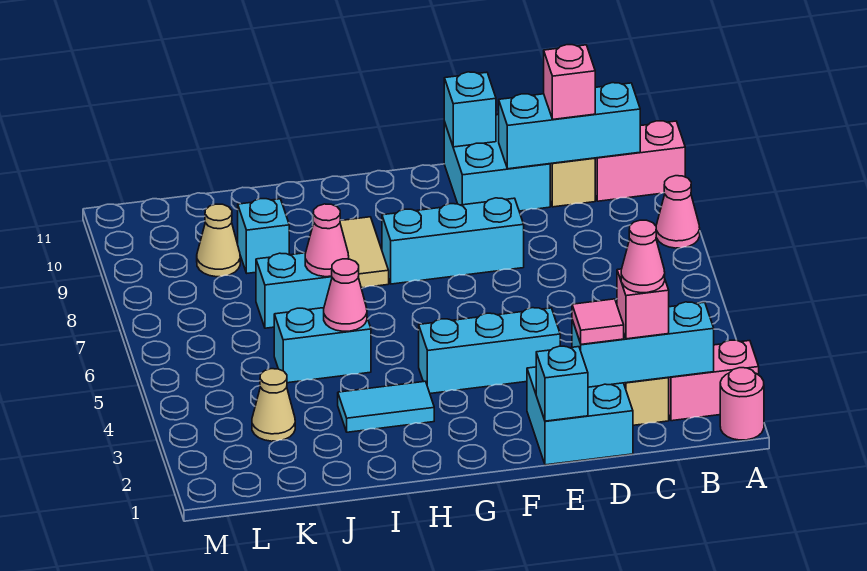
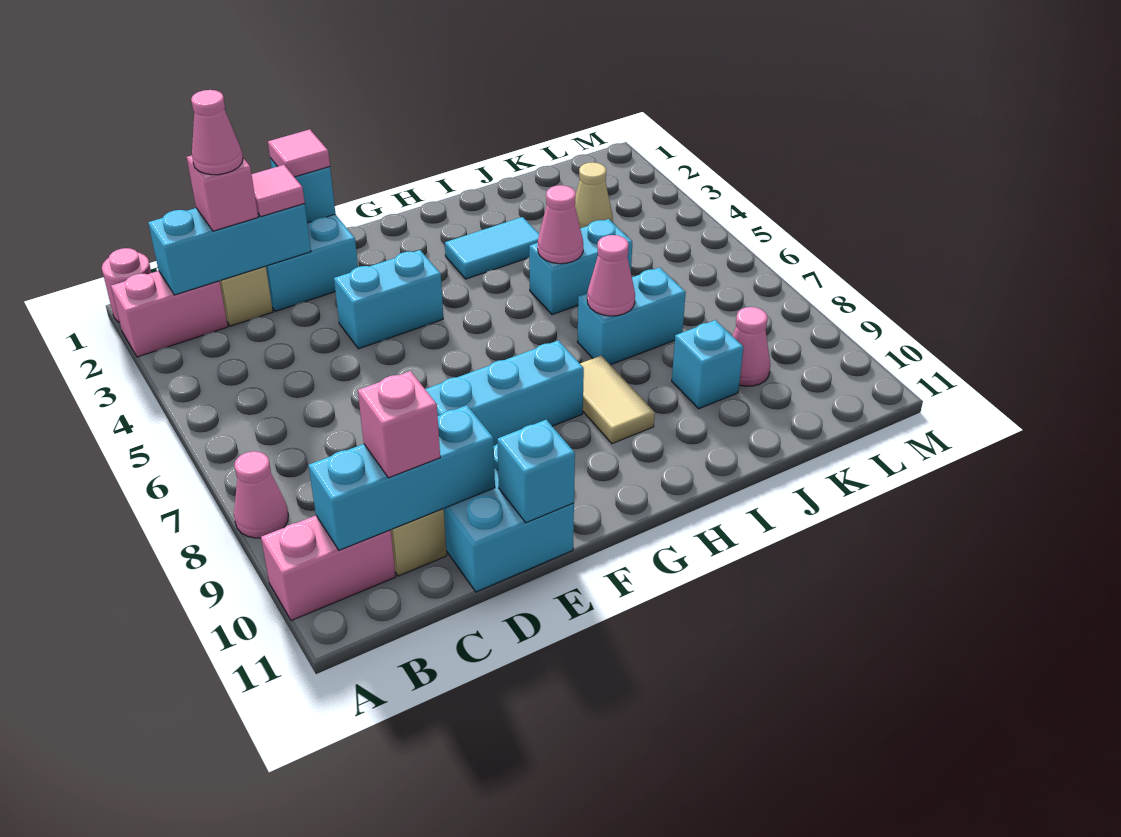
none -> pink tile E1 level 3
cyan brick E4:G4 level 1 -> cyan brick E4:F4 level 1
tan cone K9 level 1 -> pink cone K9 level 1

